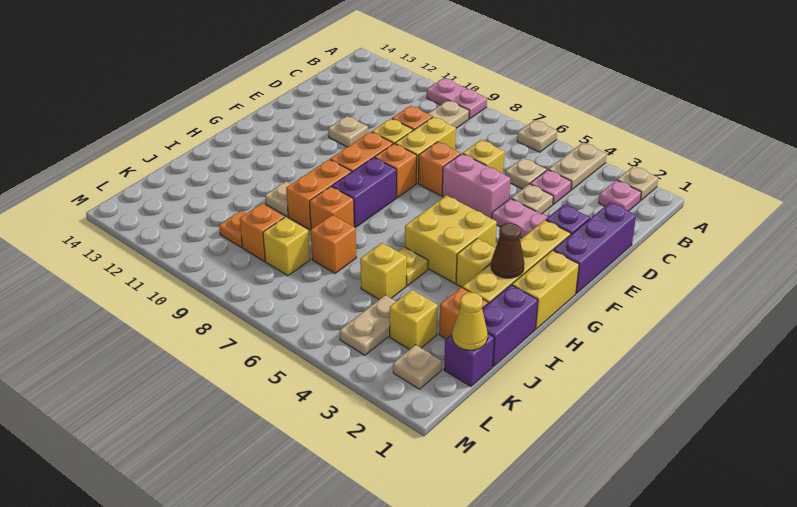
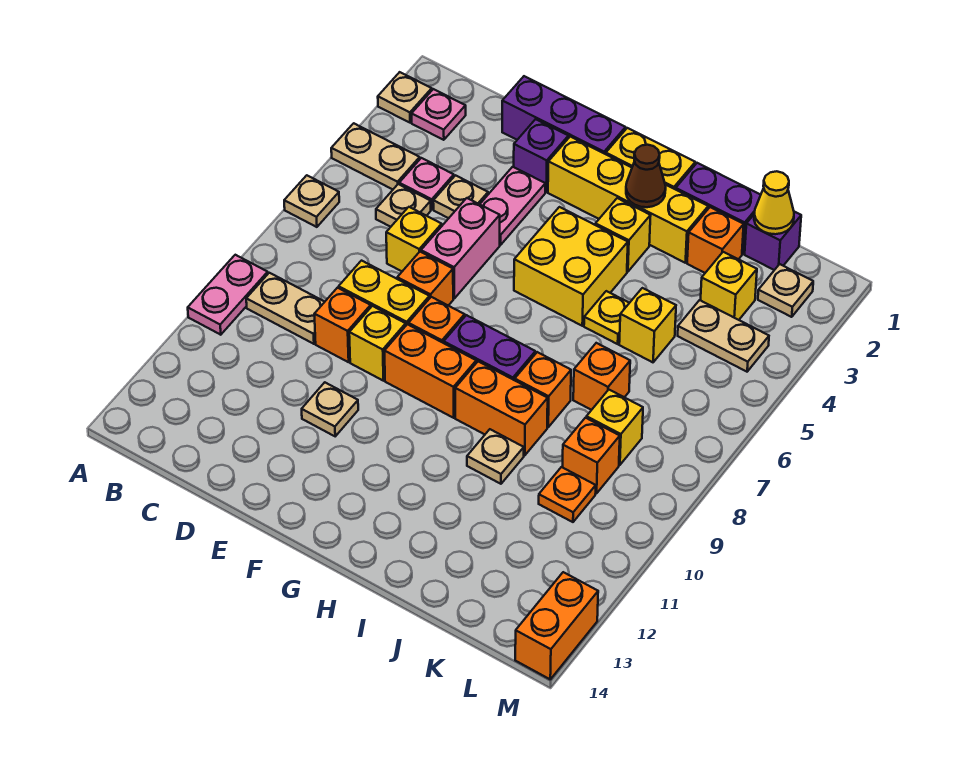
none -> orange brick M13:M14 level 1

